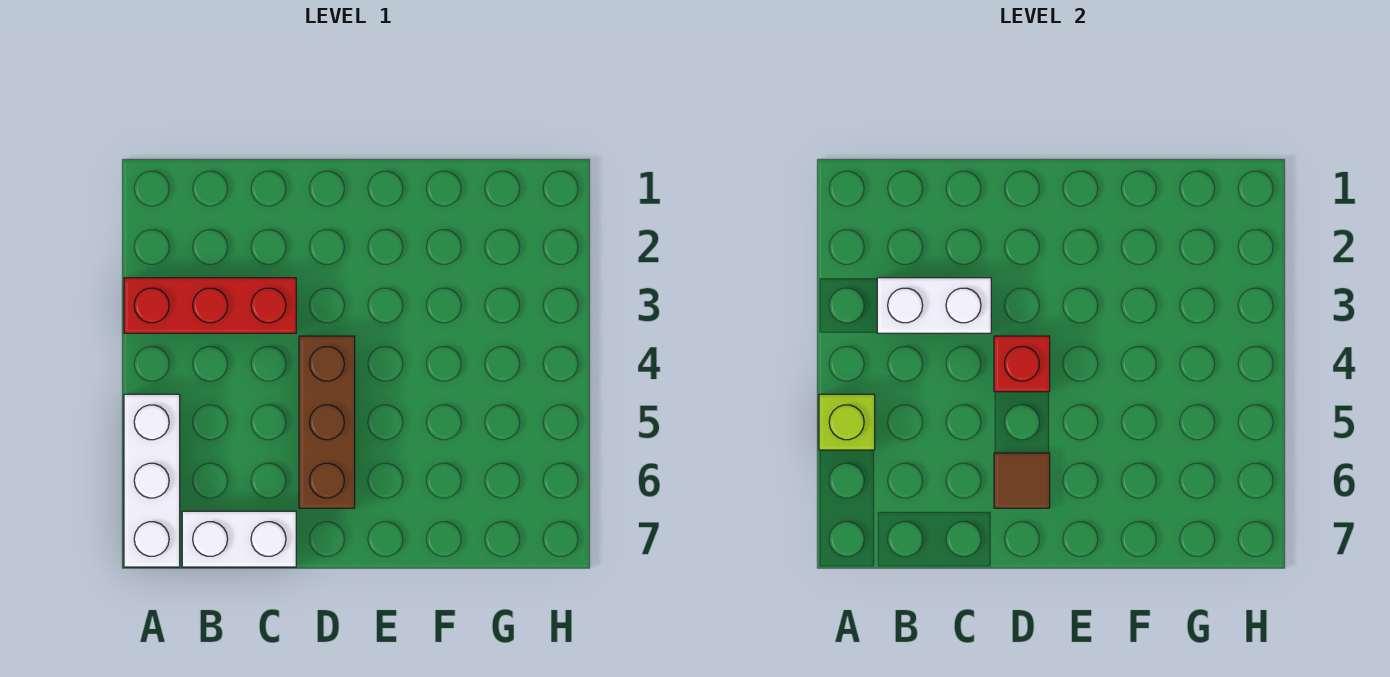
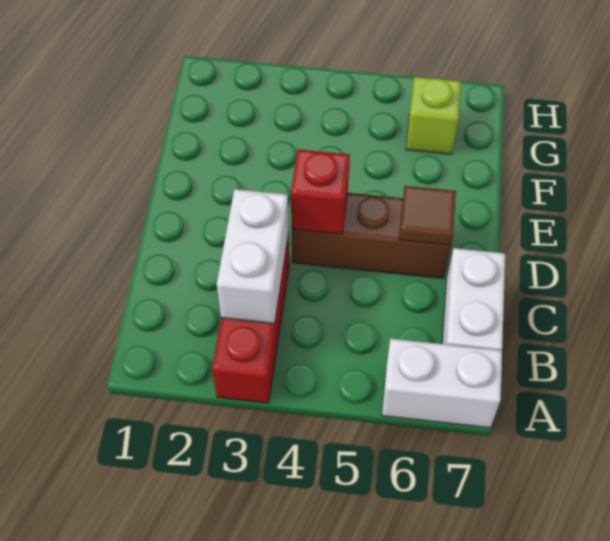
white brick A5:A7 level 1 -> white brick A6:A7 level 1
lime brick A5 level 2 -> lime brick G6 level 1

